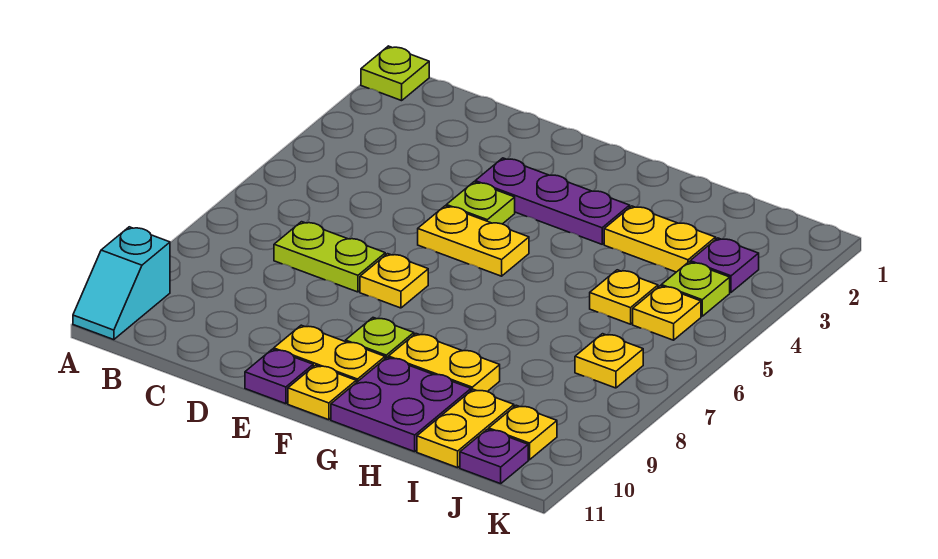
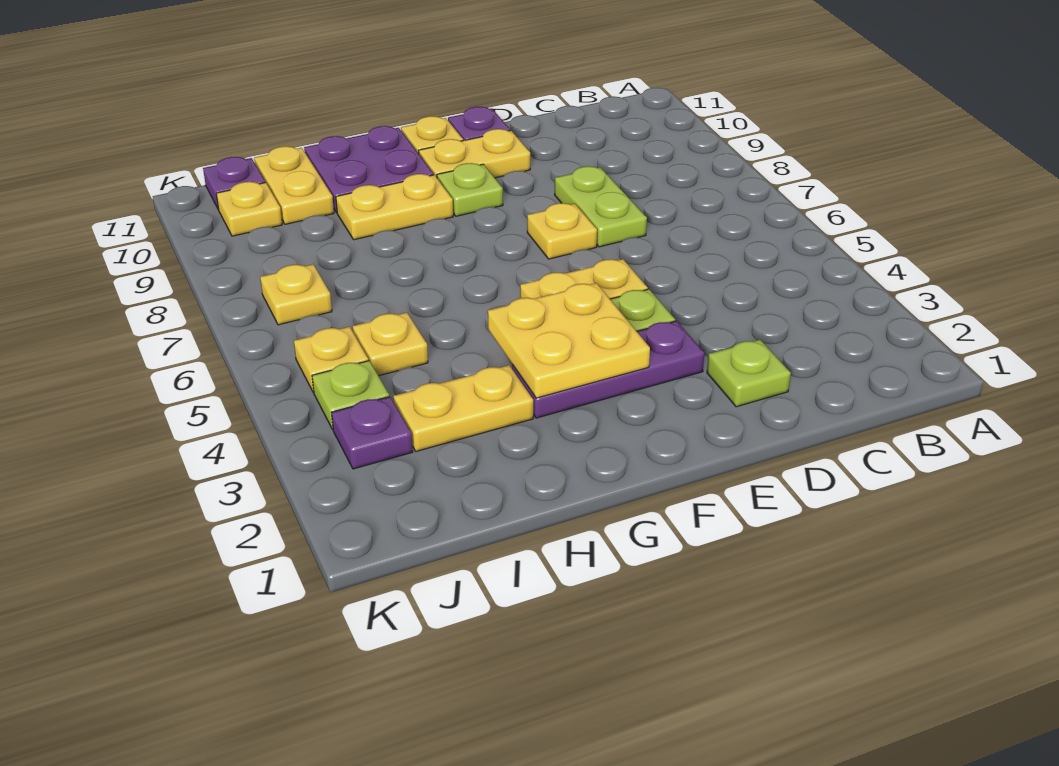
lime plate A1 level 1 -> lime plate D2 level 1
cyan slope A10:A11 level 1 top 10 -> none
lime plate C7:D7 level 1 -> lime plate D7:D8 level 1
none -> yellow plate F3:G4 level 2

